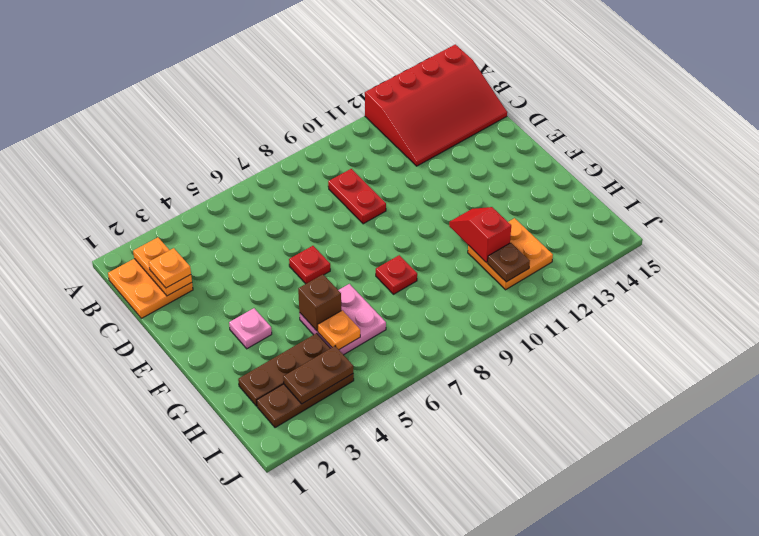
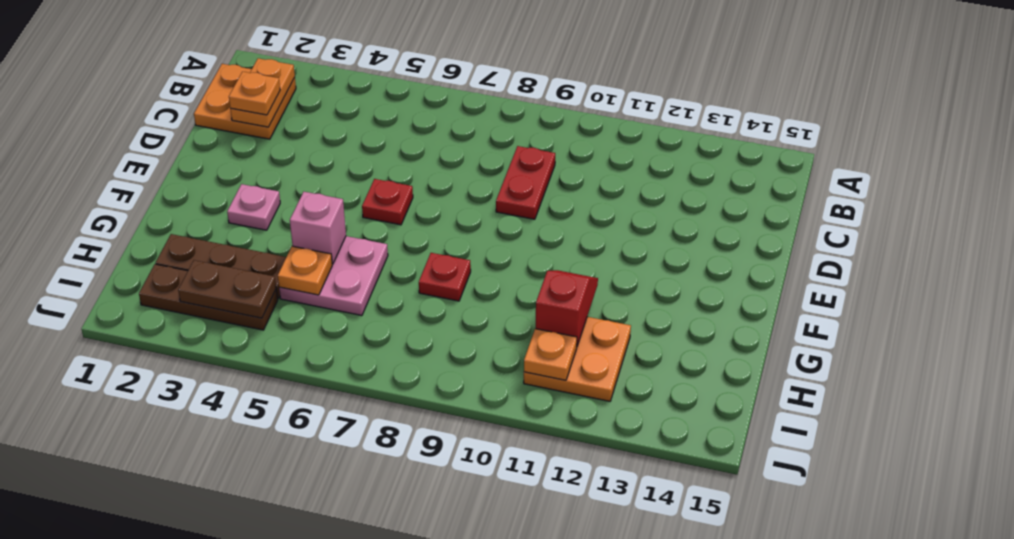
red slope A12:C15 level 1 top A -> none
brown brick G5 level 2 -> pink brick G5 level 2
brown plate I11 level 2 -> orange plate I11 level 2

